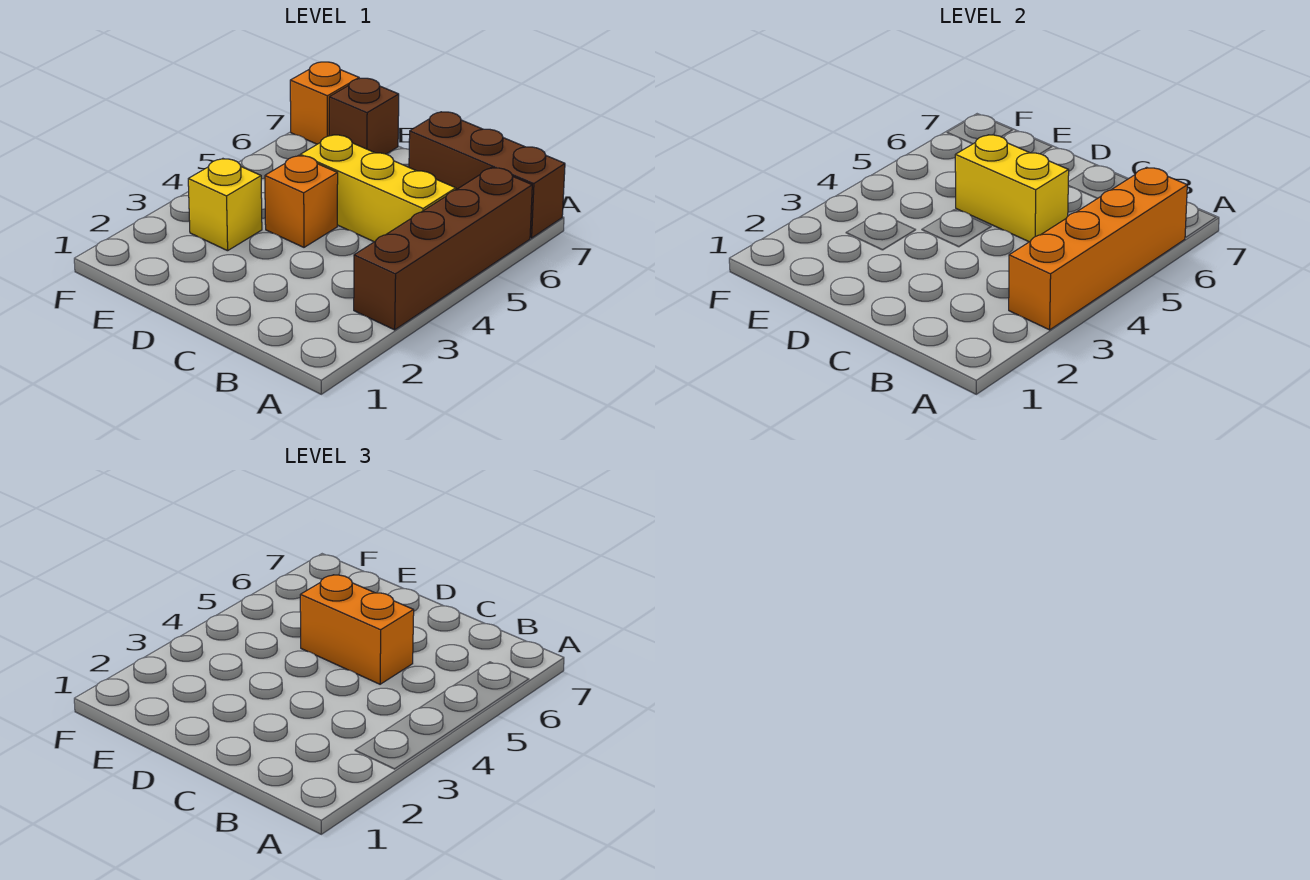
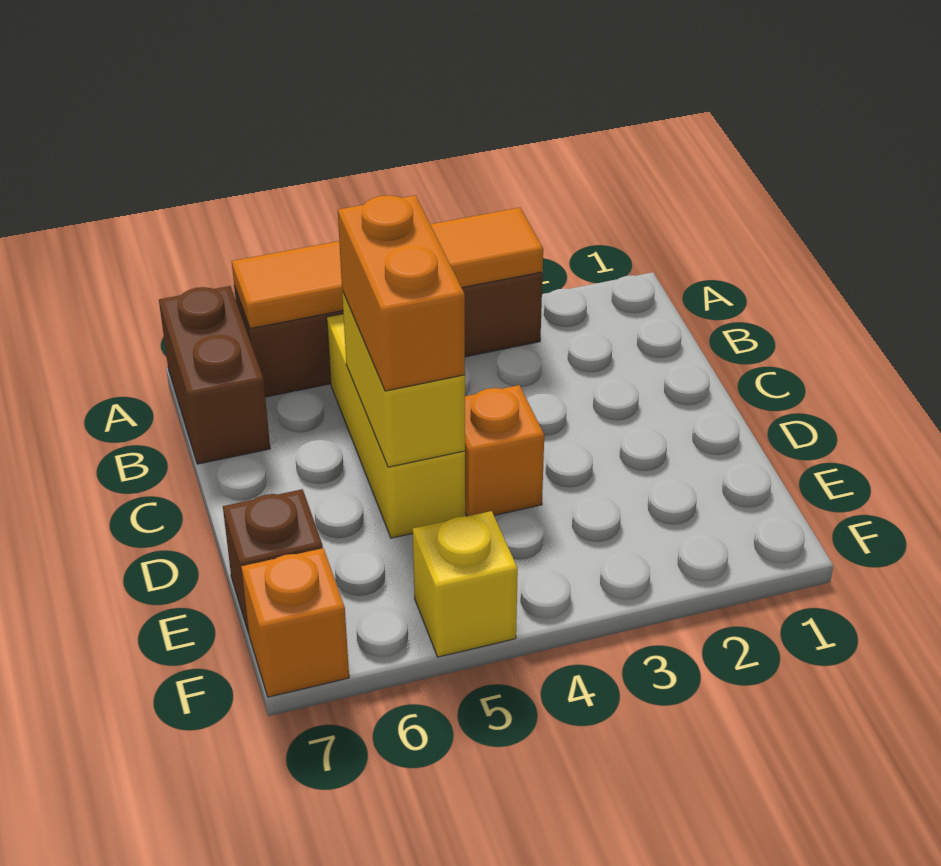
orange brick A3:A6 level 2 -> orange tile A3:A6 level 2
brown brick A7:C7 level 1 -> brown brick A7:B7 level 1
yellow brick E3 level 1 -> yellow brick F5 level 1

